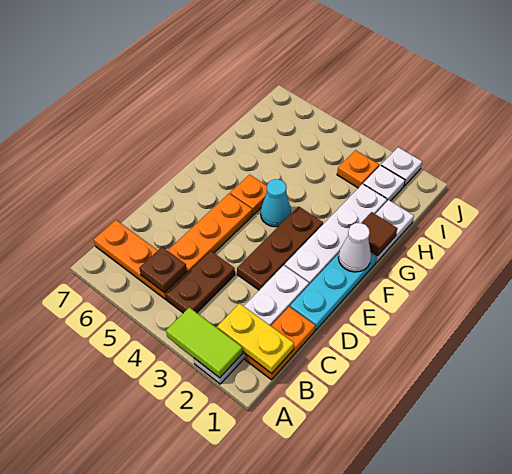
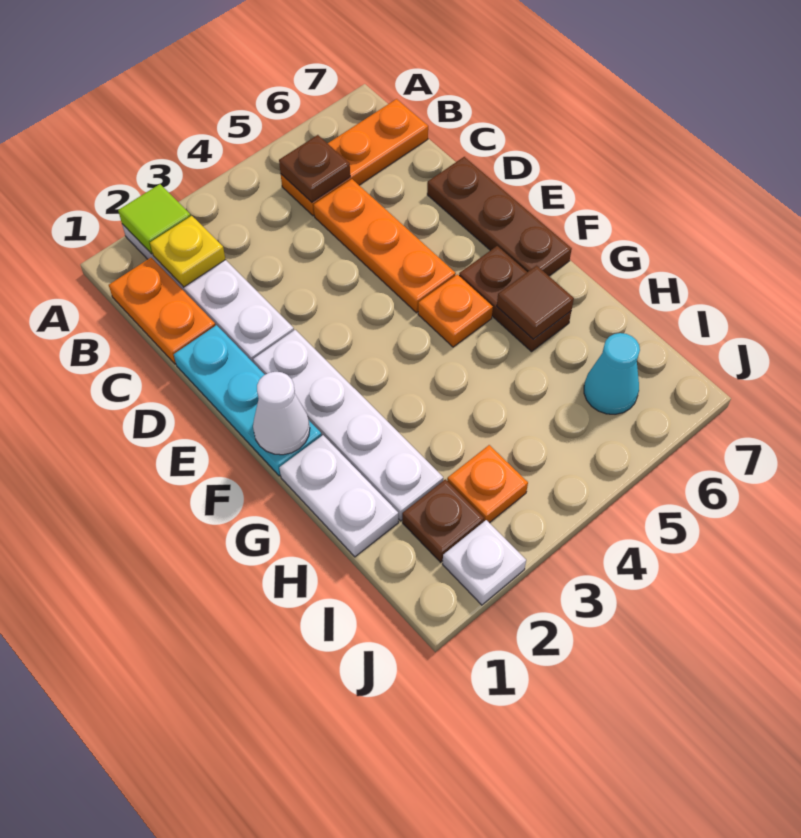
lime tile A2:A3 level 2 -> lime tile A2 level 2
yellow plate B1:B2 level 2 -> yellow plate B2 level 2
brown plate B4:C4 level 1 -> brown plate F6:G6 level 1
brown plate D3:F3 level 1 -> brown plate D7:F7 level 1
cyan cone F4 level 1 -> cyan cone I6 level 1
brown tile G1 level 2 -> brown tile G6 level 2
white plate I2 level 1 -> brown plate I2 level 1

